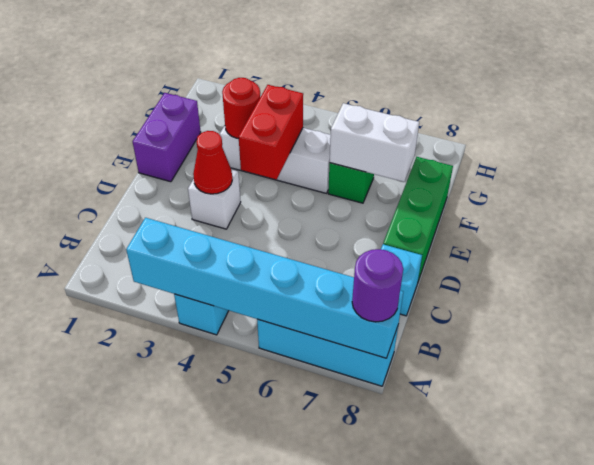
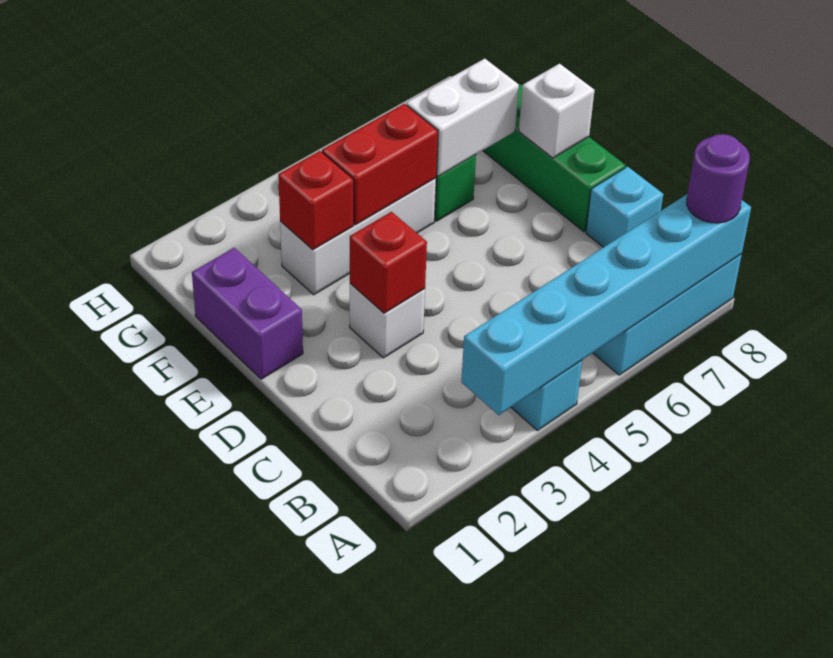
red cone D3 level 2 -> red brick D3 level 2
red brick E4:F4 level 2 -> red brick F4:F5 level 2
none -> white brick E8 level 2
red round brick F3 level 2 -> red brick F3 level 2

